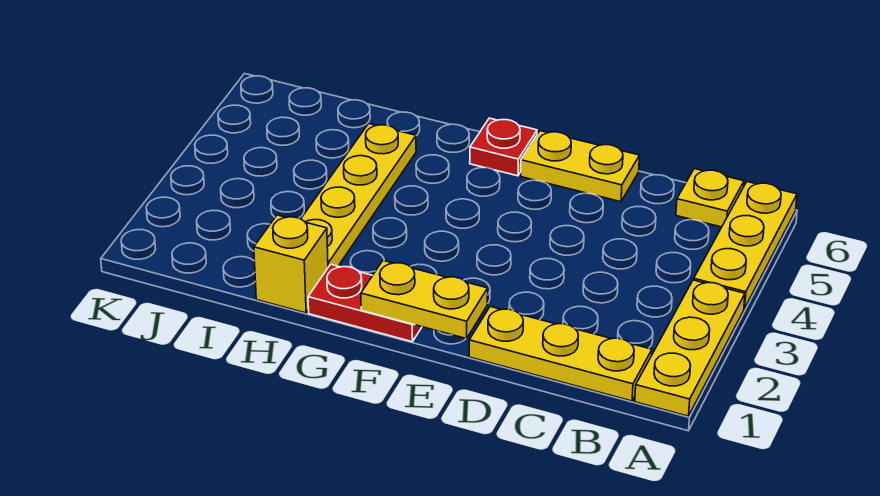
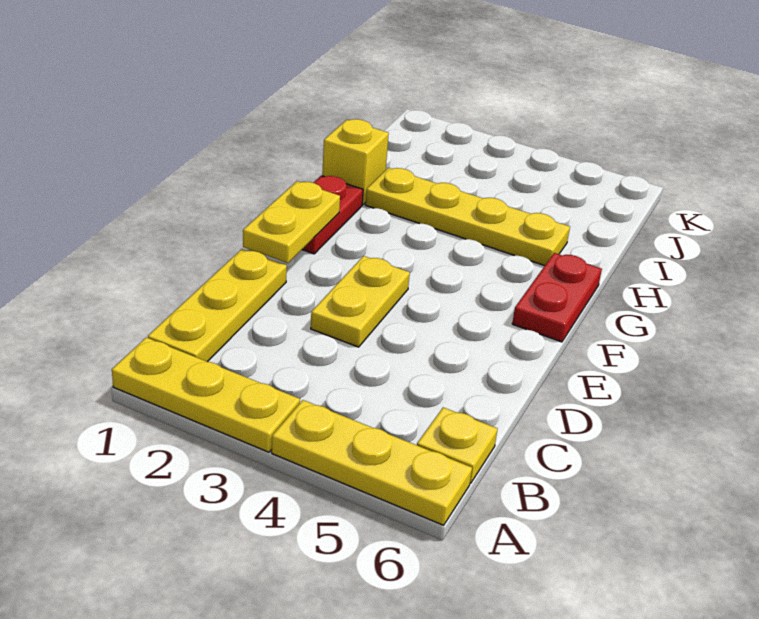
yellow plate D6:E6 level 1 -> yellow plate D3:E3 level 1
red plate F6 level 1 -> red plate F6:G6 level 1

